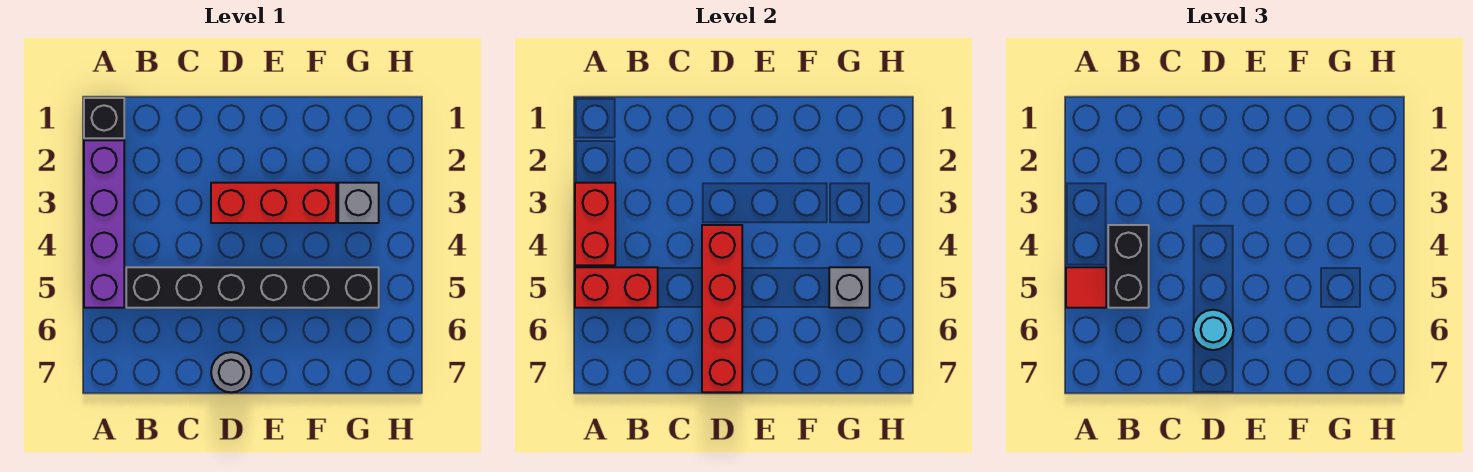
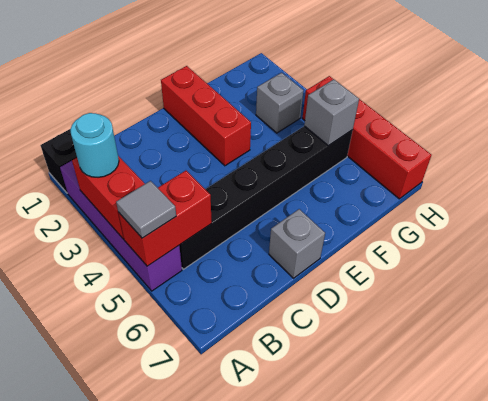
red tile A5 level 3 -> grey tile A5 level 3
black brick B4:B5 level 3 -> none
red brick D3:F3 level 1 -> red brick E1:E3 level 1
red brick D4:D7 level 2 -> red brick H4:H7 level 1
cyan round brick D6 level 3 -> cyan round brick A3 level 3
grey round brick D7 level 1 -> grey brick D7 level 1

